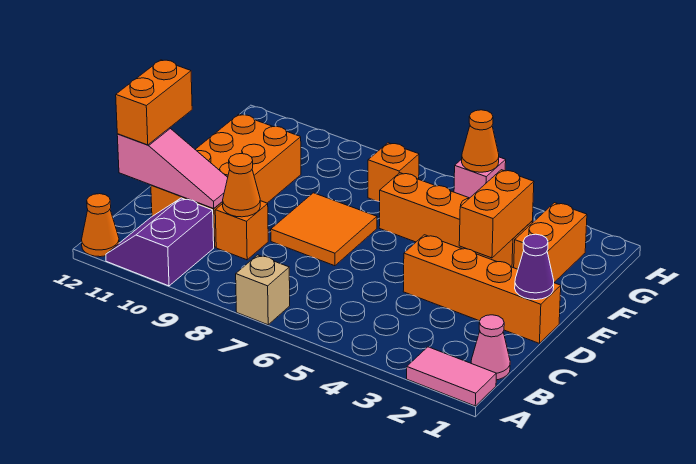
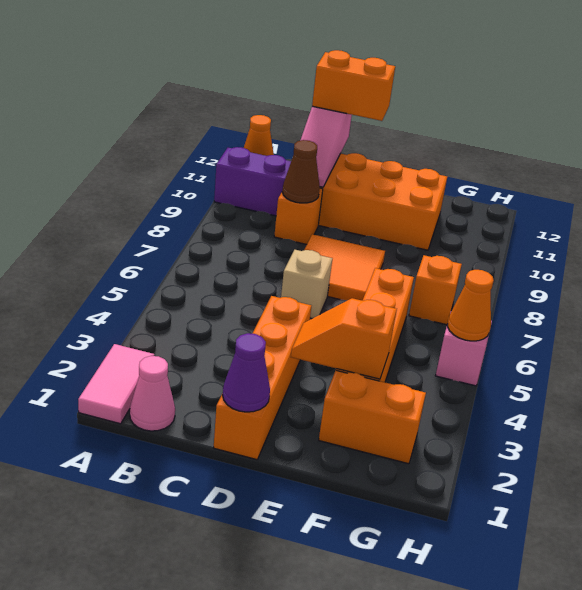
tan brick A7 level 1 -> tan brick D6 level 1
orange cone C9 level 2 -> brown cone C9 level 2
orange brick E3:F3 level 2 -> orange slope E3:F3 level 2 top F

